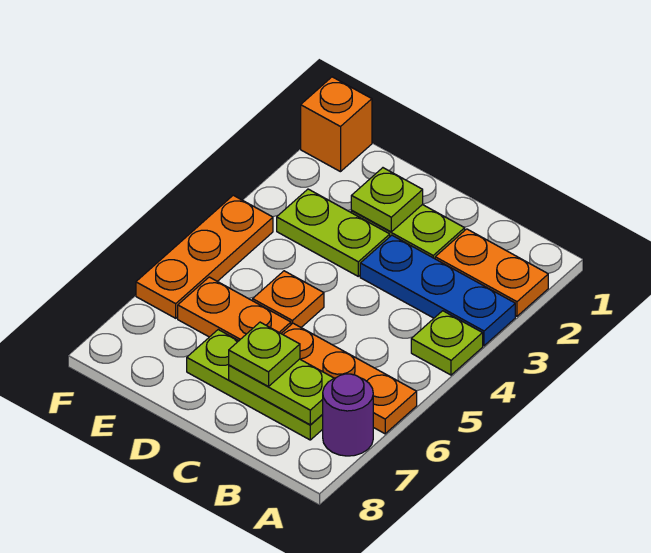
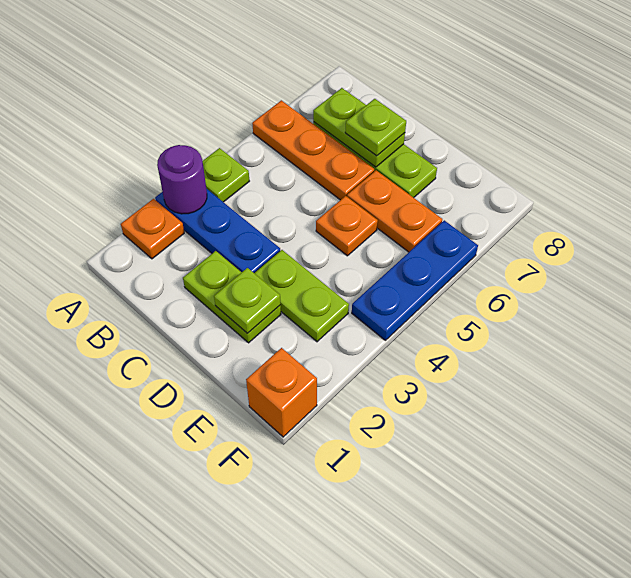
orange plate A2:B2 level 1 -> orange plate A2 level 1
purple round brick A7 level 1 -> purple round brick A3 level 2
orange plate F4:F6 level 1 -> blue plate F4:F6 level 1

